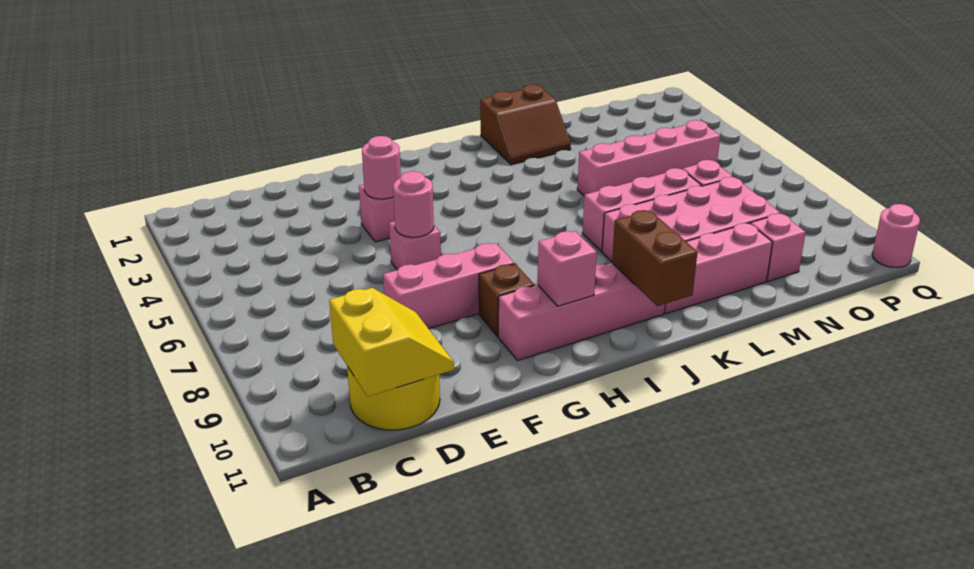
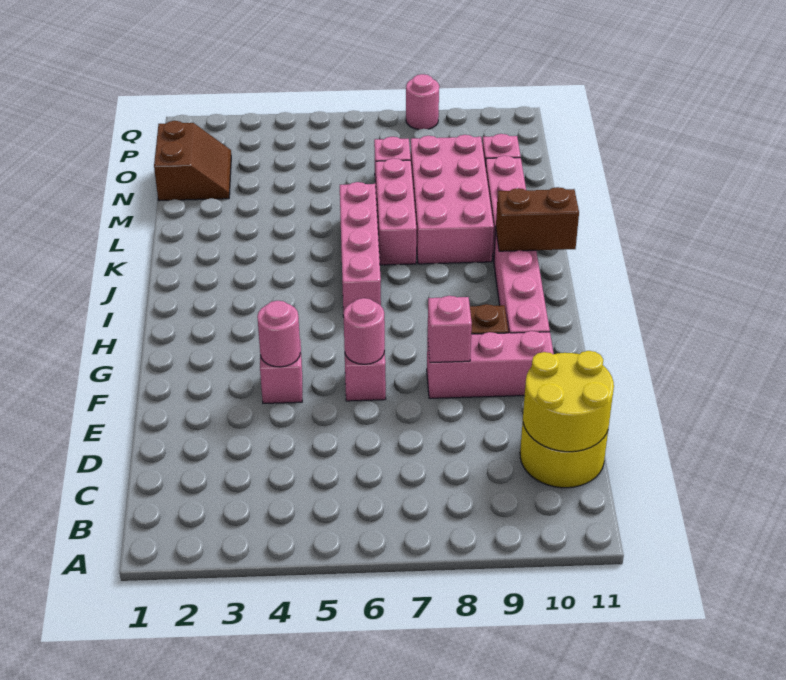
yellow slope C10:D11 level 2 top C -> yellow round brick C10:D11 level 2
pink brick E8:G8 level 1 -> pink brick F8:F10 level 1
pink brick H10 level 2 -> pink brick F8 level 2
brown slope K1:L2 level 1 top 1 -> brown slope N1:O2 level 1 top 1
pink brick L5:O5 level 1 -> pink brick I6:L6 level 1
pink round brick Q11 level 1 -> pink round brick Q8 level 1

